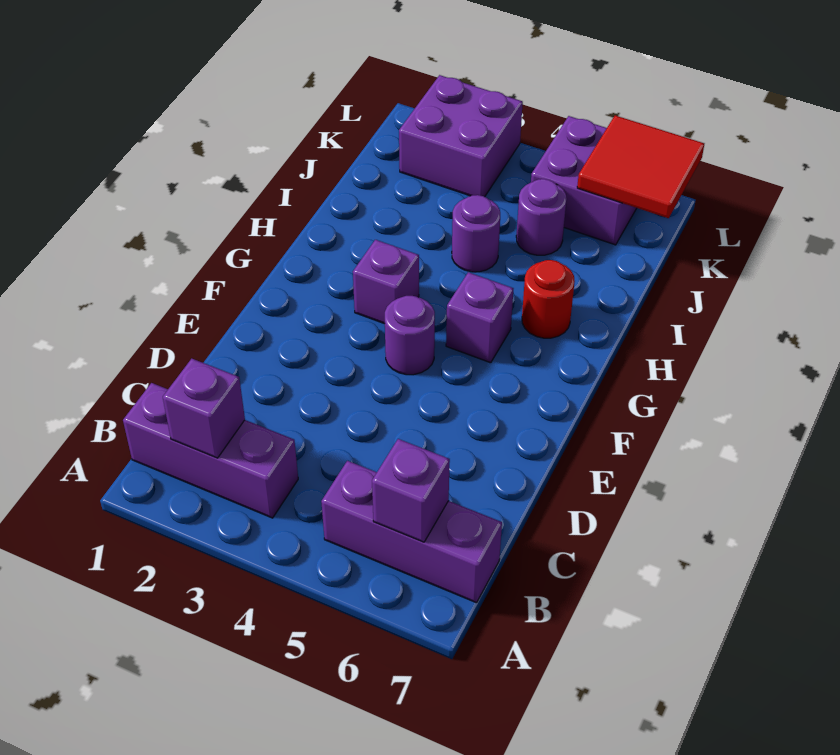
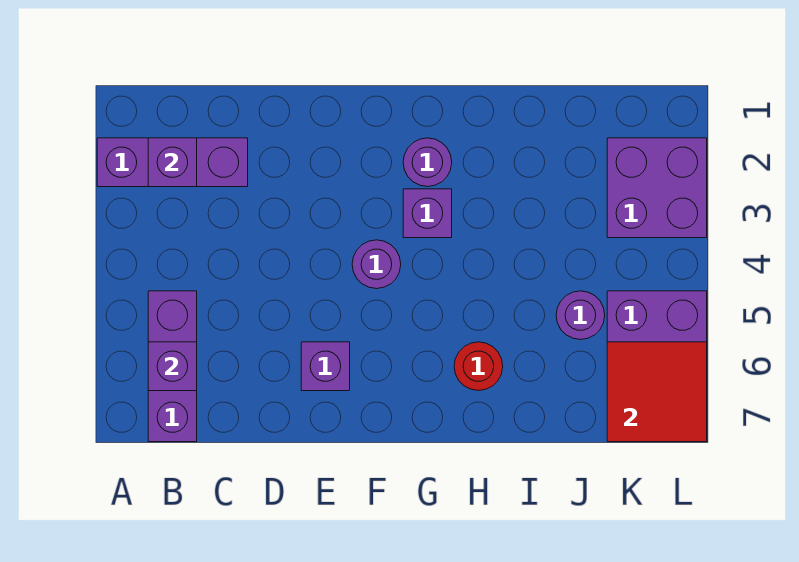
purple brick B1:B3 level 1 -> purple brick A2:C2 level 1
purple brick G5 level 1 -> purple brick E6 level 1
purple round brick I4 level 1 -> purple round brick G2 level 1

